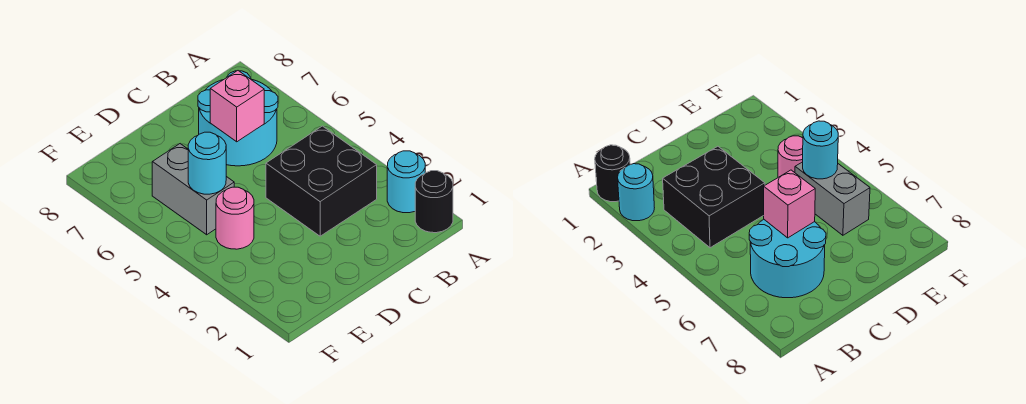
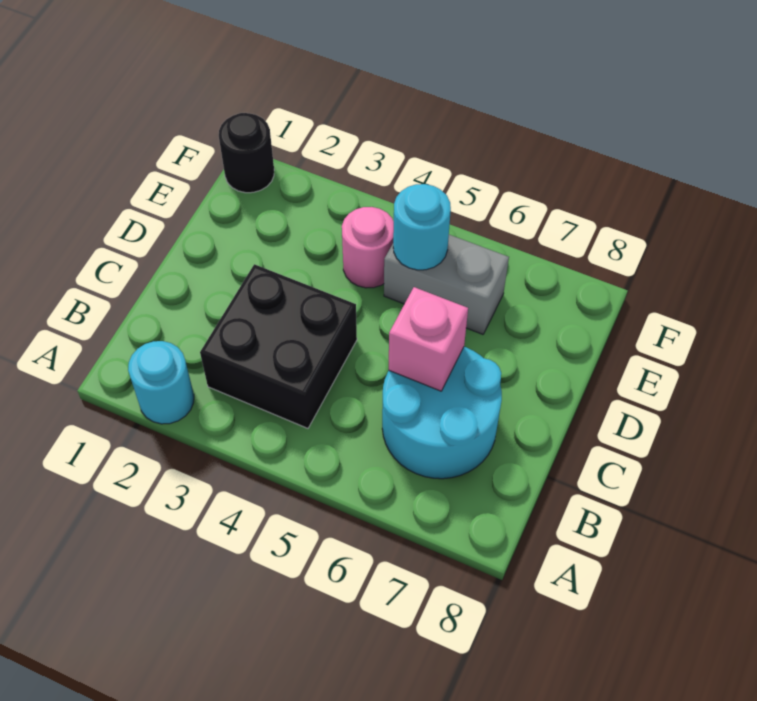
black round brick A1 level 1 -> black round brick F1 level 1

